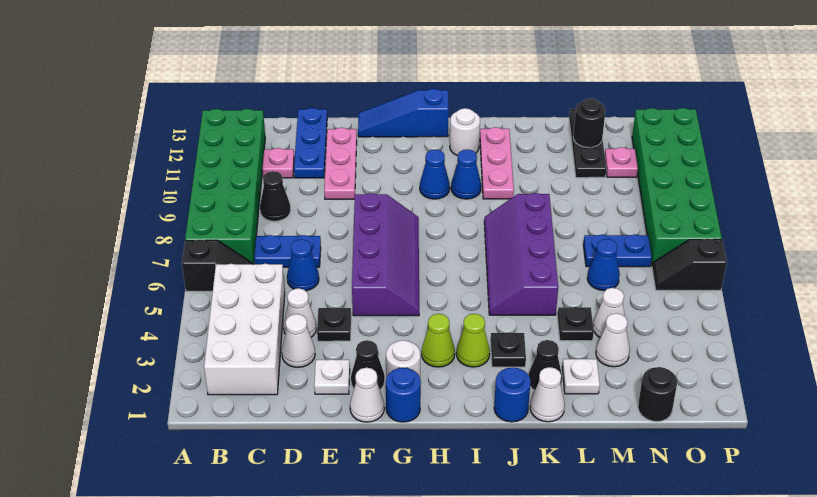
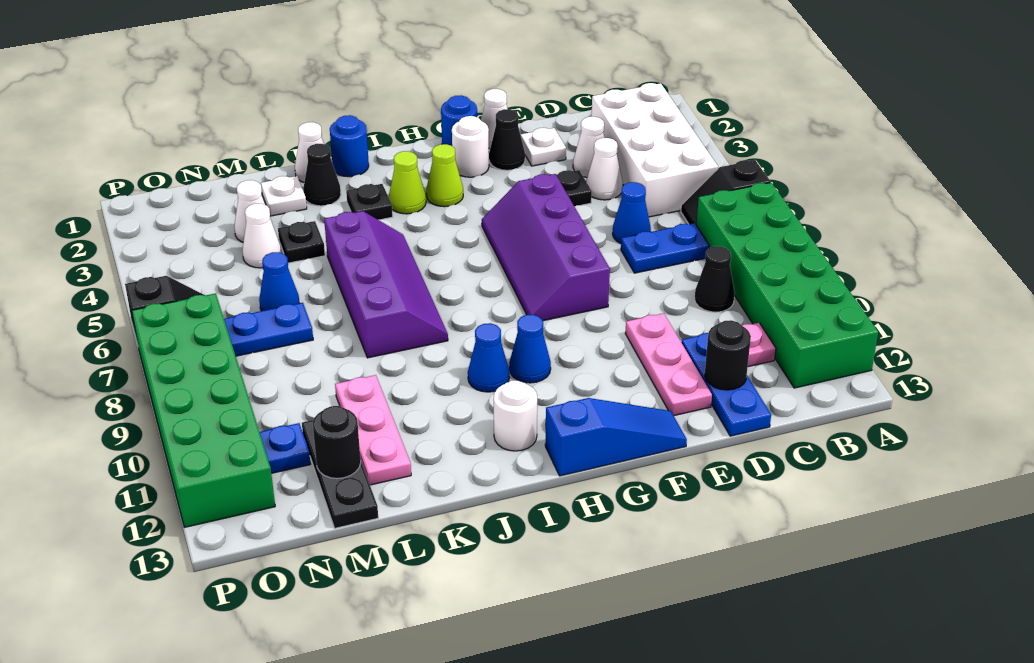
pink plate J10:J12 level 1 -> pink plate L10:L12 level 1
black round brick N1 level 1 -> black round brick D12 level 2
pink plate N11 level 1 -> blue plate N11 level 1

